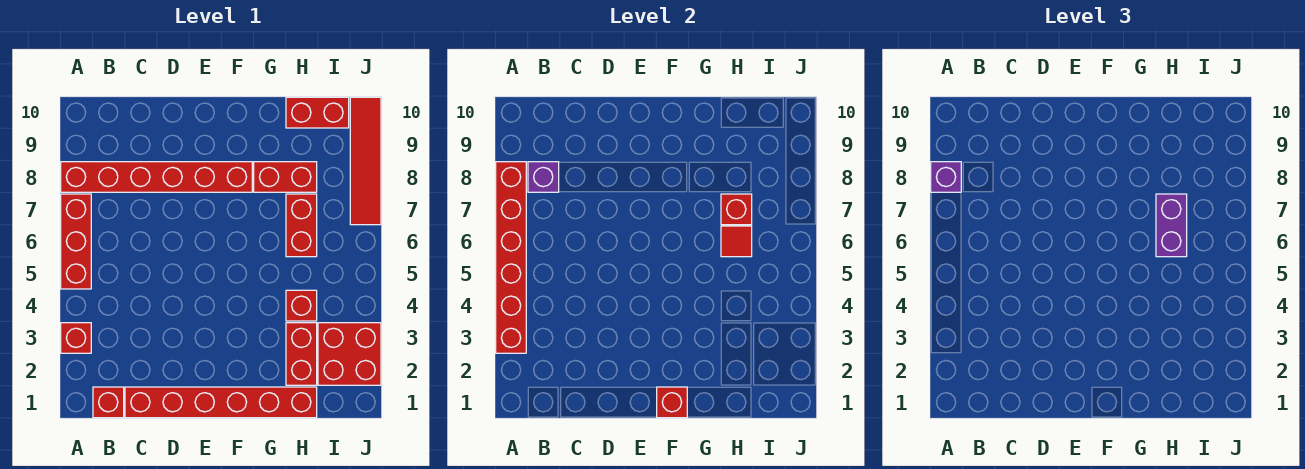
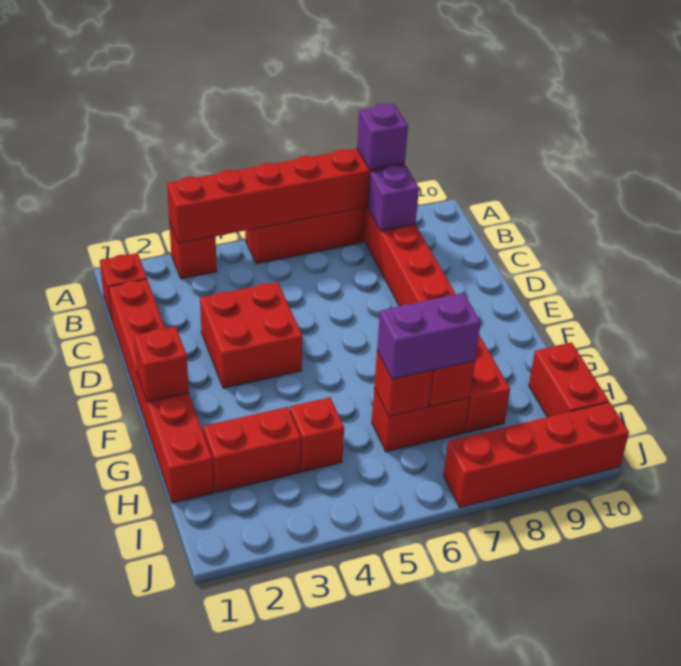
red tile H6 level 2 -> red brick H6 level 2
red brick I2:J3 level 1 -> red brick D3:E4 level 1
red tile J7:J10 level 1 -> red brick J7:J10 level 1

